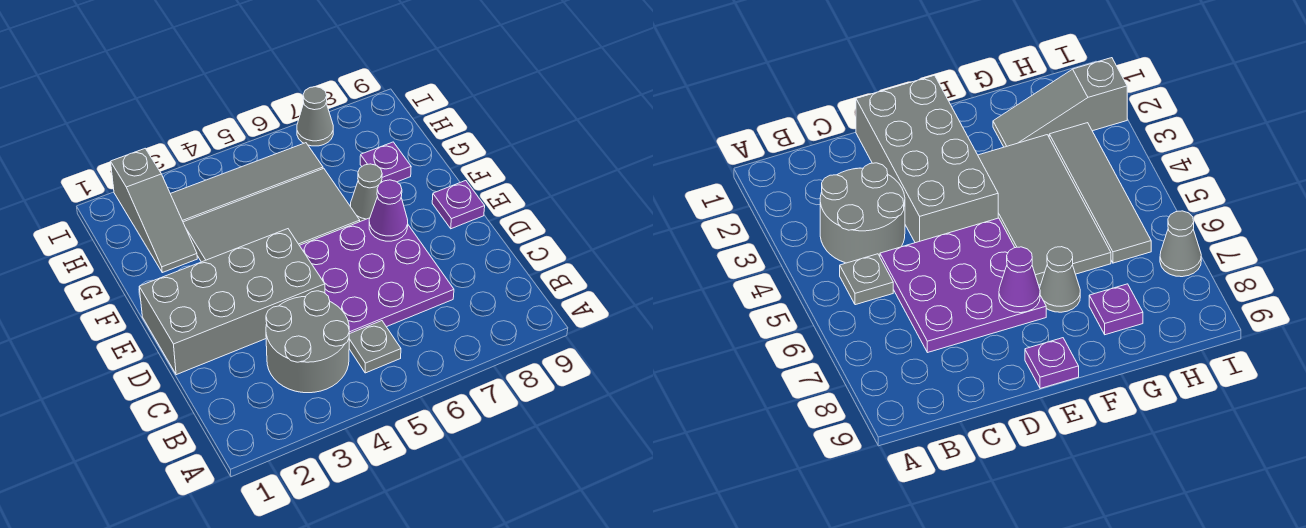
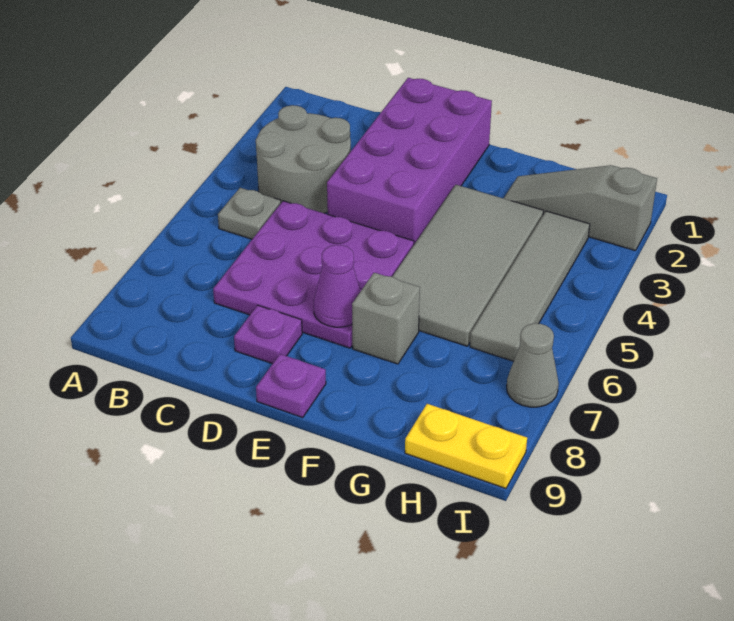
grey brick D1:E4 level 1 -> purple brick D1:E4 level 1
grey cone F7 level 1 -> grey brick F7 level 1
purple plate G8 level 1 -> purple plate D8 level 1
none -> yellow plate H9:I9 level 1

